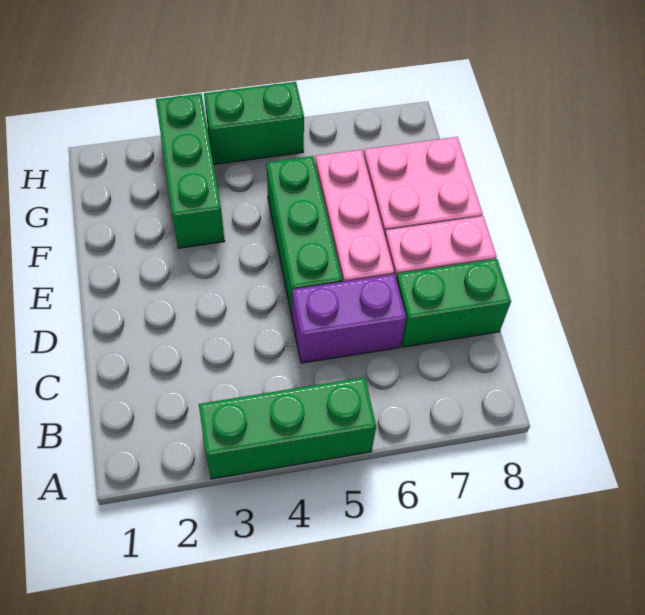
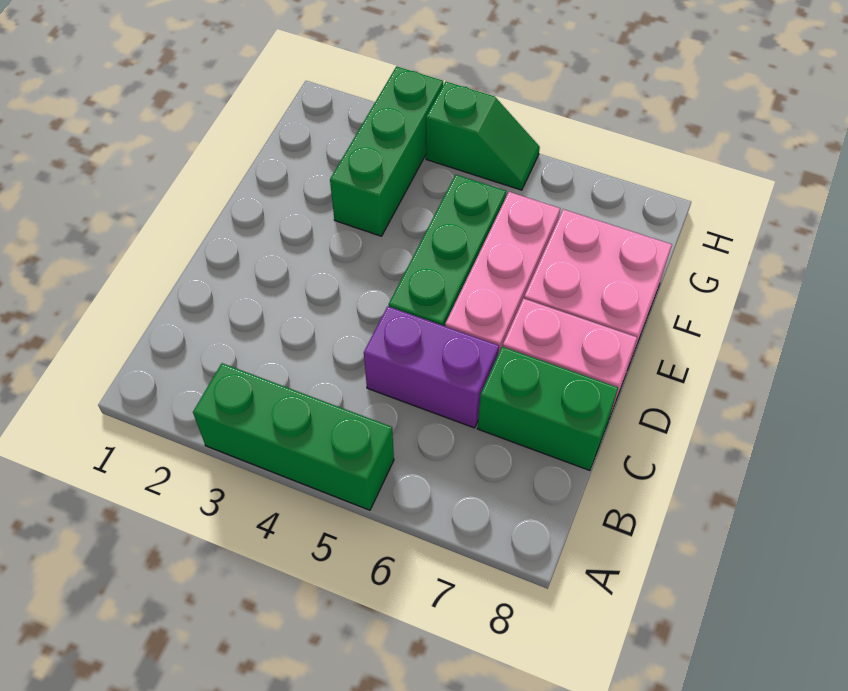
green brick H4:H5 level 1 -> green slope H4:H5 level 1 top 4

